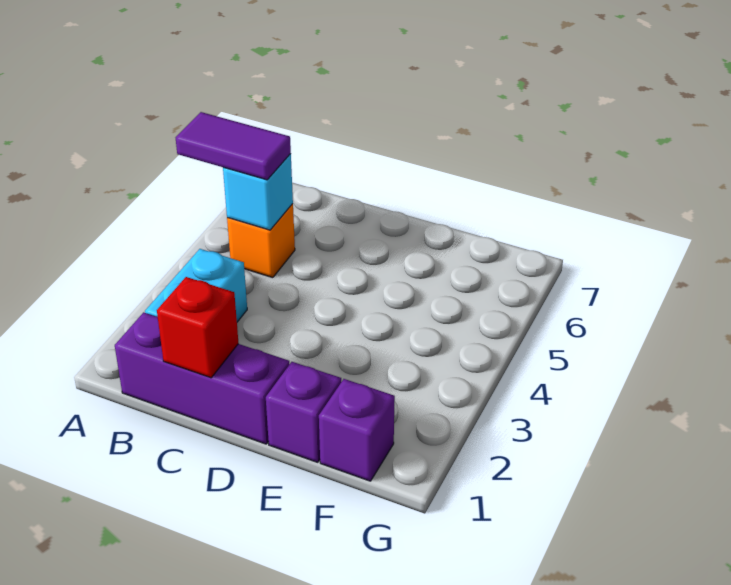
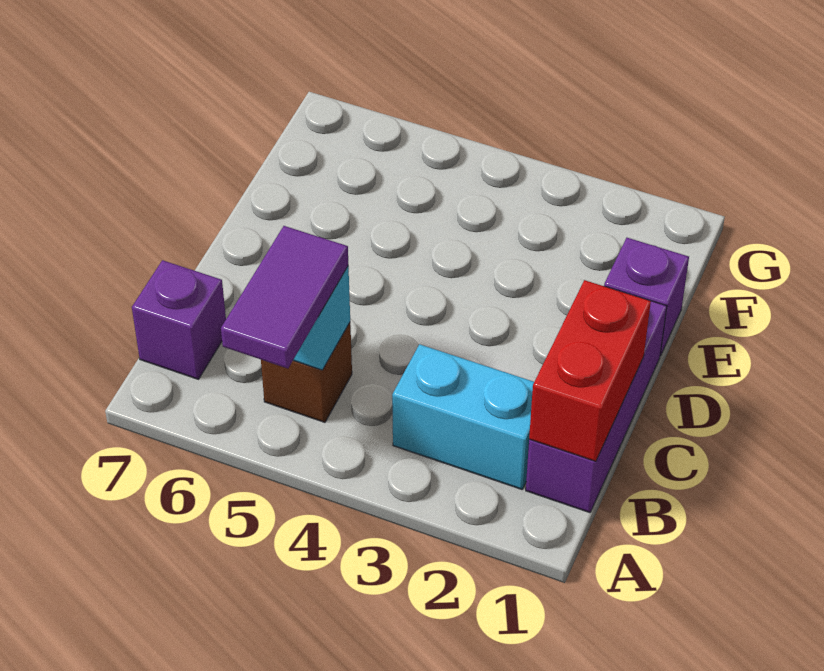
orange brick B5 level 1 -> brown brick B5 level 1
red brick C1 level 2 -> red brick B1:C1 level 2
purple brick F1 level 1 -> purple brick B7 level 1

